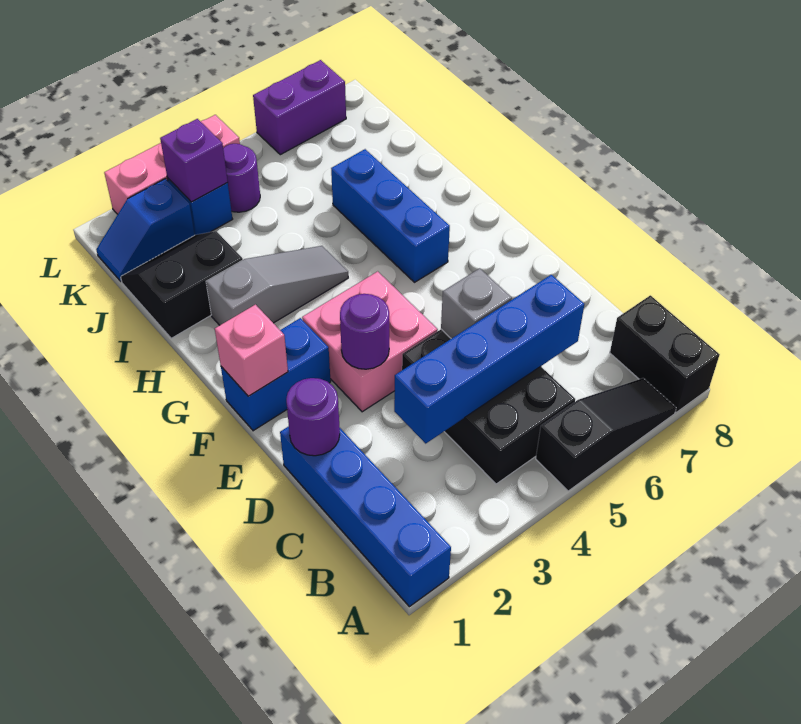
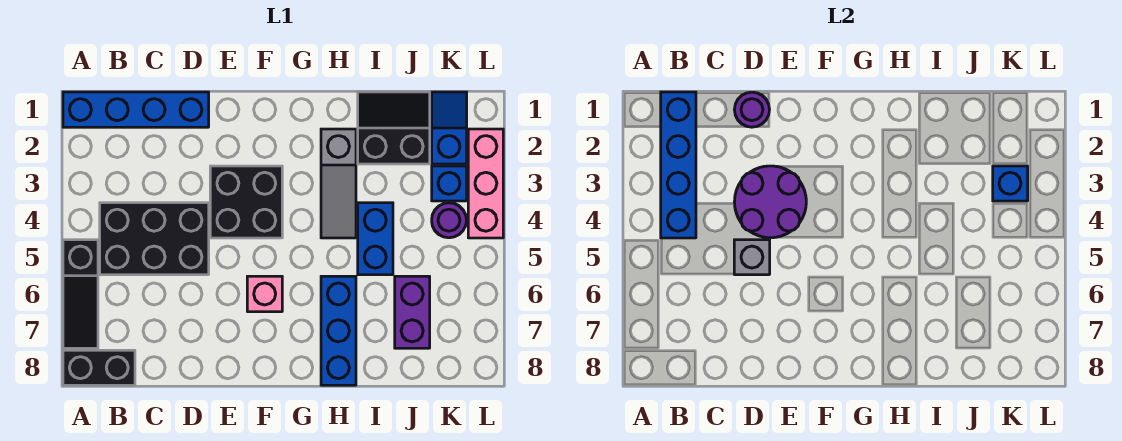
blue brick C3:C6 level 2 -> blue brick B1:B4 level 2
pink brick E3:F4 level 1 -> black brick E3:F4 level 1
purple round brick E3 level 2 -> purple round brick D3:E4 level 2
blue brick F1:F2 level 1 -> blue brick I4:I5 level 1
pink brick F1 level 2 -> pink brick F6 level 1
blue brick G6:I6 level 1 -> blue brick H6:H8 level 1
black slope I1:J2 level 1 top I -> black slope I1:J2 level 1 top 2
purple brick K3 level 2 -> blue brick K3 level 2
purple brick L6:L7 level 1 -> purple brick J6:J7 level 1

